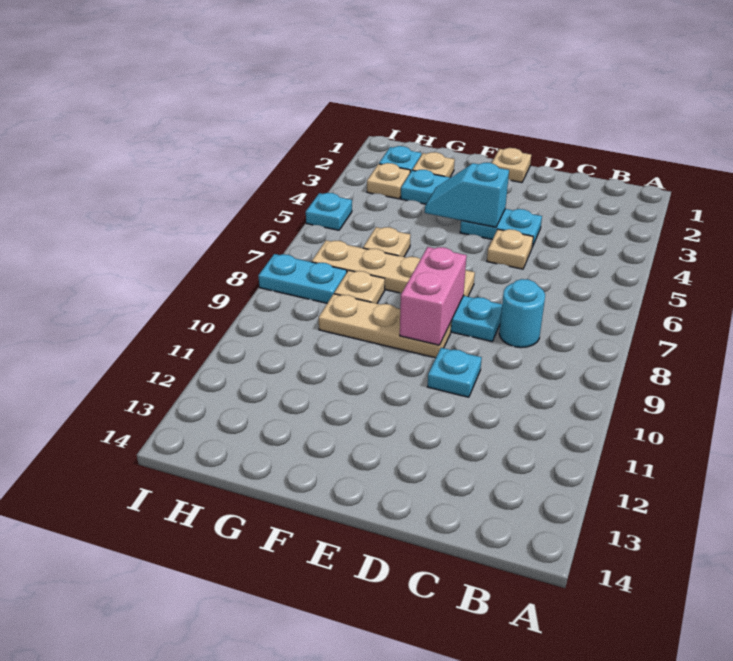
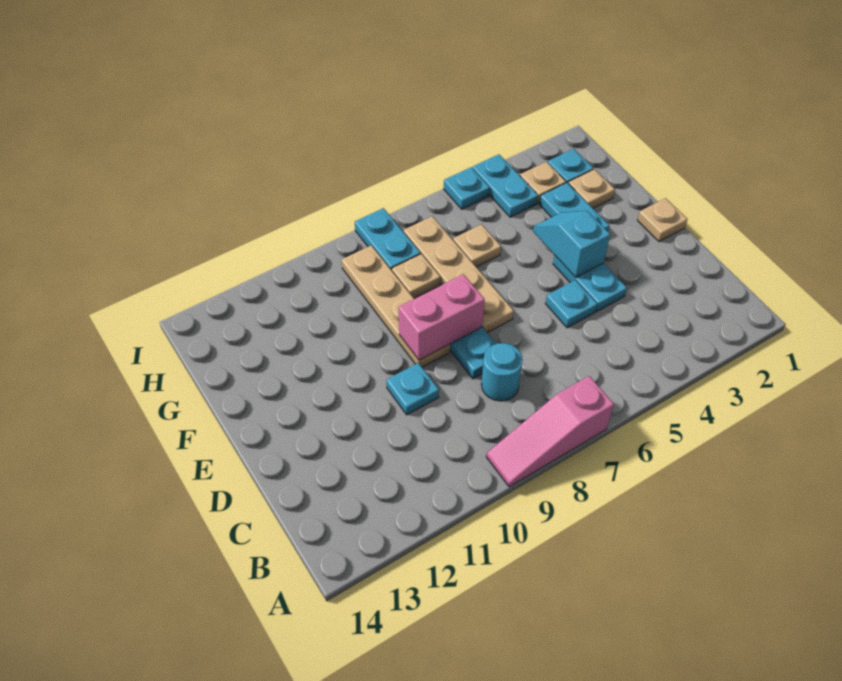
none -> pink slope A7:A9 level 1 top 7
tan plate D5 level 1 -> cyan plate D5 level 1
tan plate E9:G9 level 1 -> tan plate E9:H9 level 1
none -> cyan plate H4:I4 level 1

